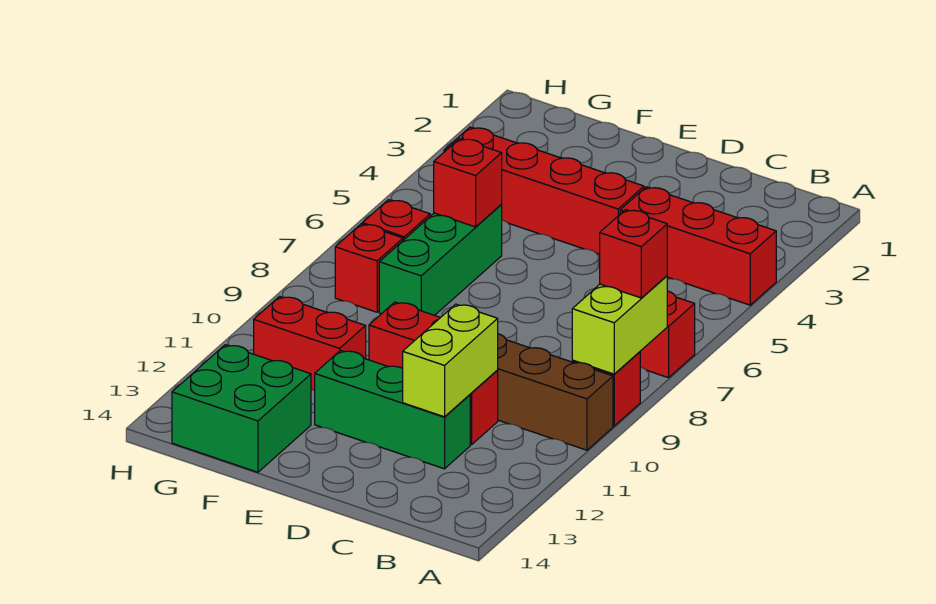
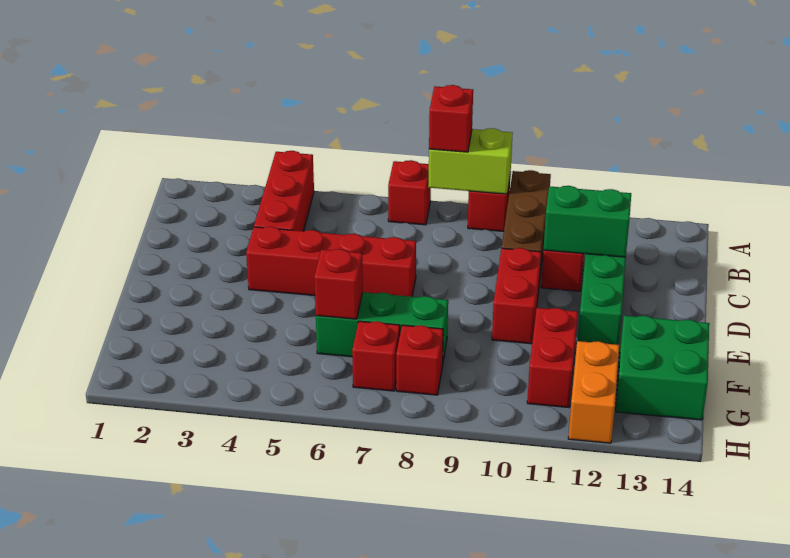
lime brick C11:C12 level 2 -> green brick C11:C12 level 2
red brick D4:G4 level 1 -> red brick D4:D7 level 1
none -> orange brick G12:H12 level 1

